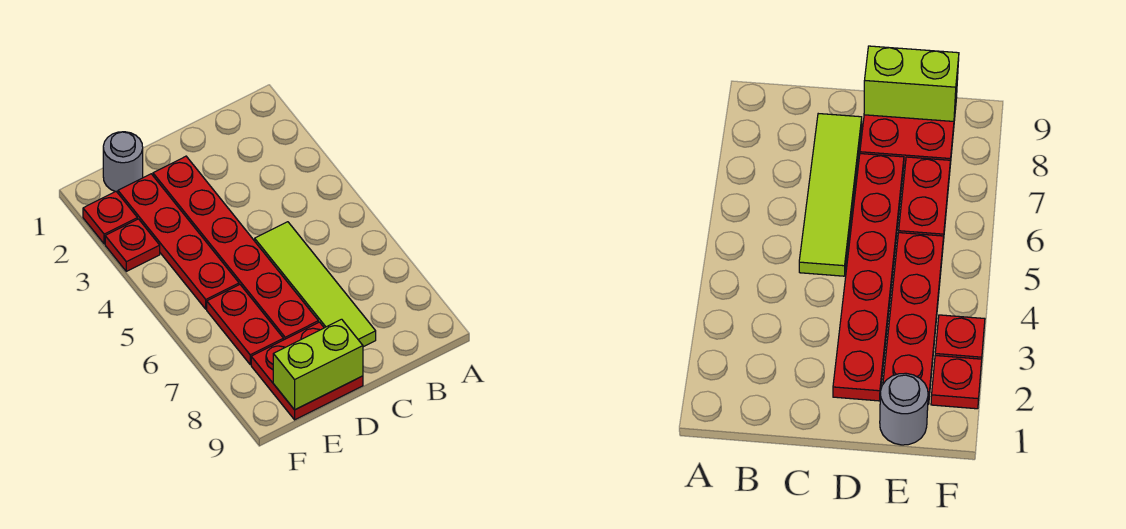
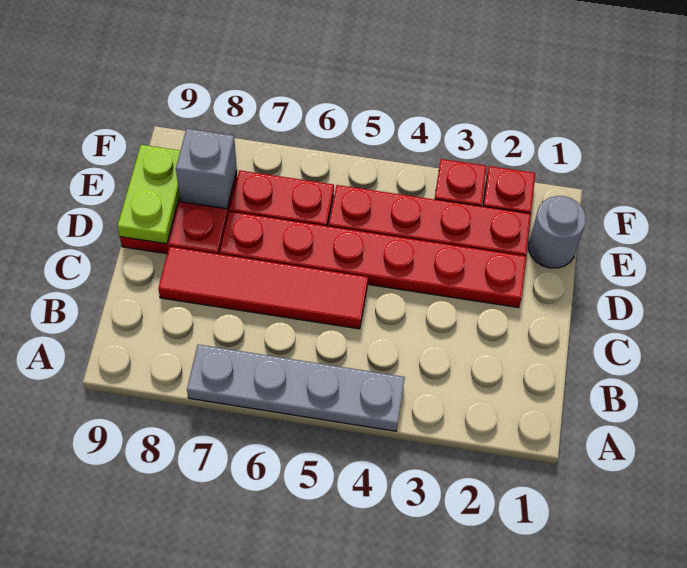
none -> grey plate A4:A7 level 1
lime tile C5:C8 level 1 -> red tile C5:C8 level 1
lime brick D9:E9 level 2 -> lime plate D9:E9 level 2
none -> grey brick E8 level 2

